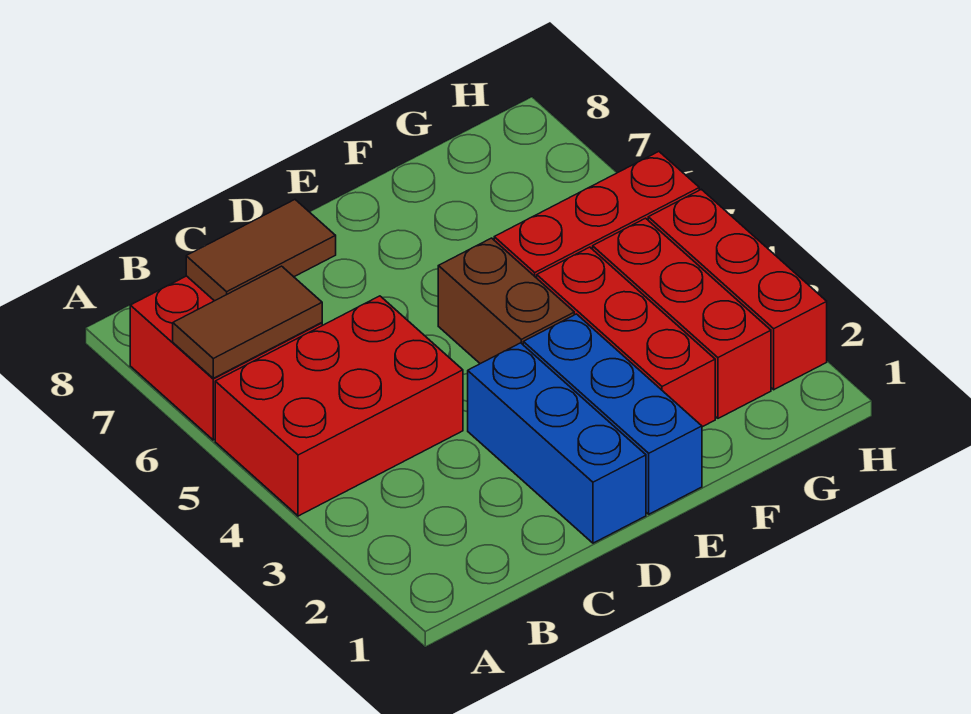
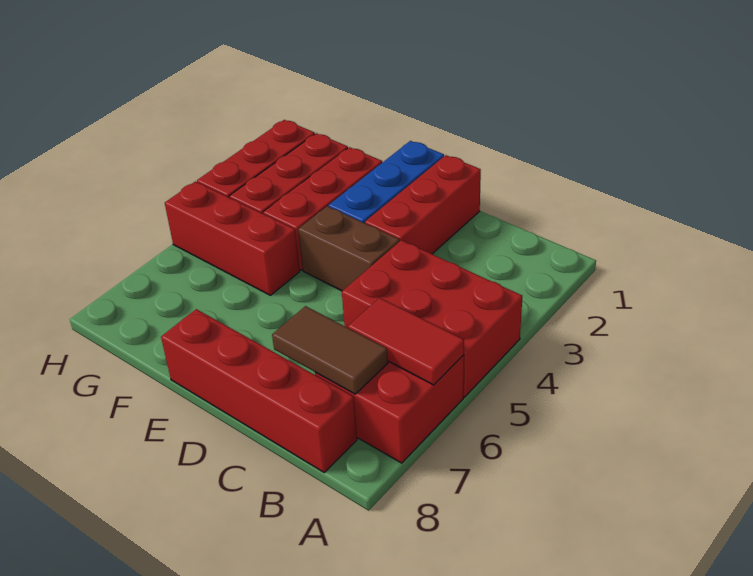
brown tile A6:B6 level 2 -> red tile A6:B6 level 2
none -> red brick B8:E8 level 1
blue brick D1:D3 level 1 -> red brick D1:D3 level 1
brown brick E4:E5 level 1 -> brown brick D4:E4 level 1

